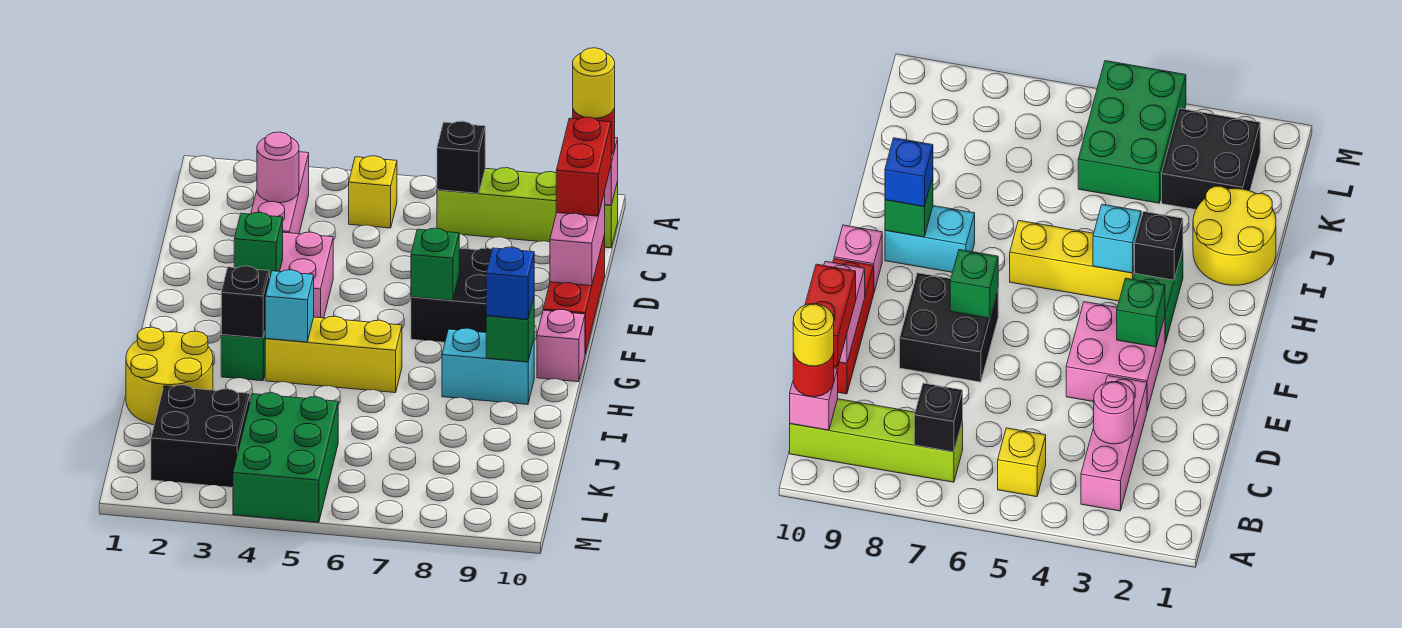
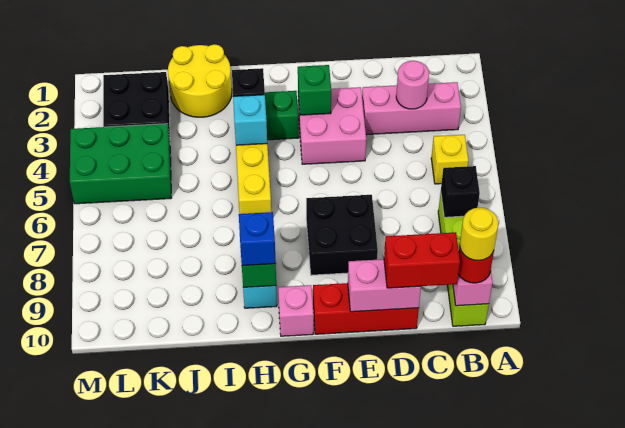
green brick F7 level 2 -> none

